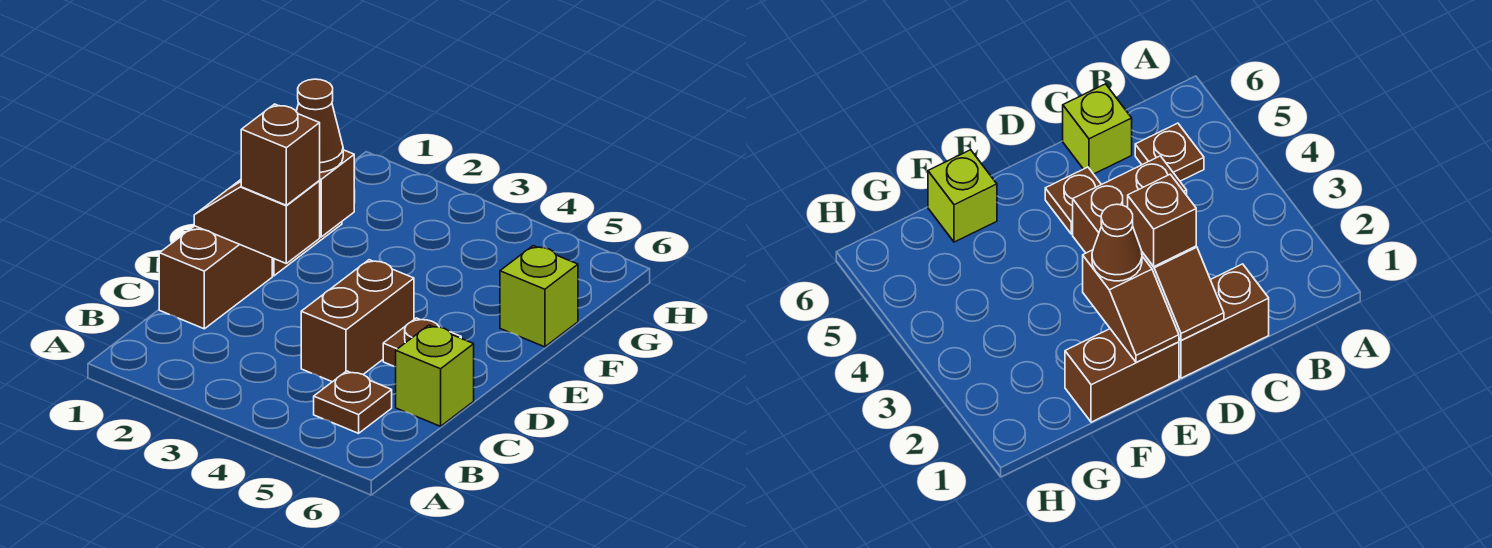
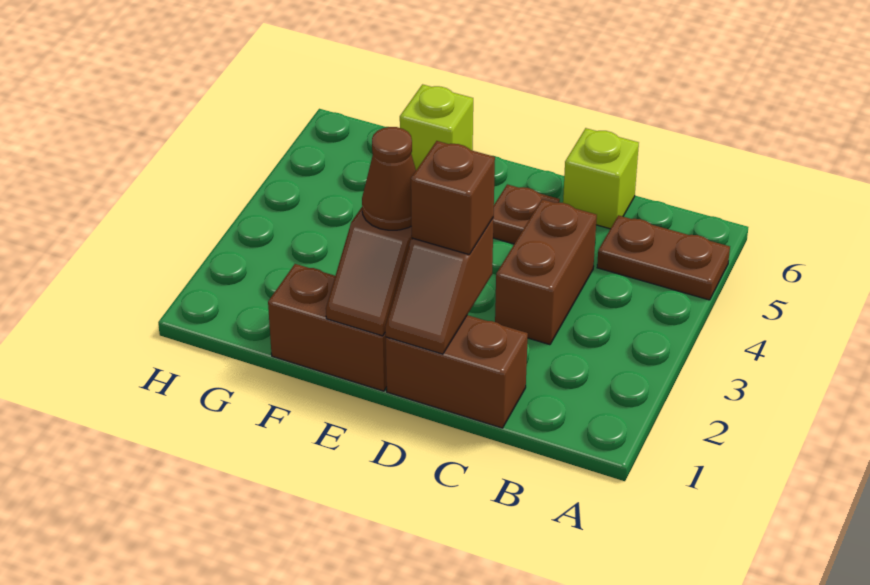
brown plate B5 level 1 -> brown plate A5:B5 level 1
brown brick C4:D4 level 1 -> brown brick C3:C4 level 1

